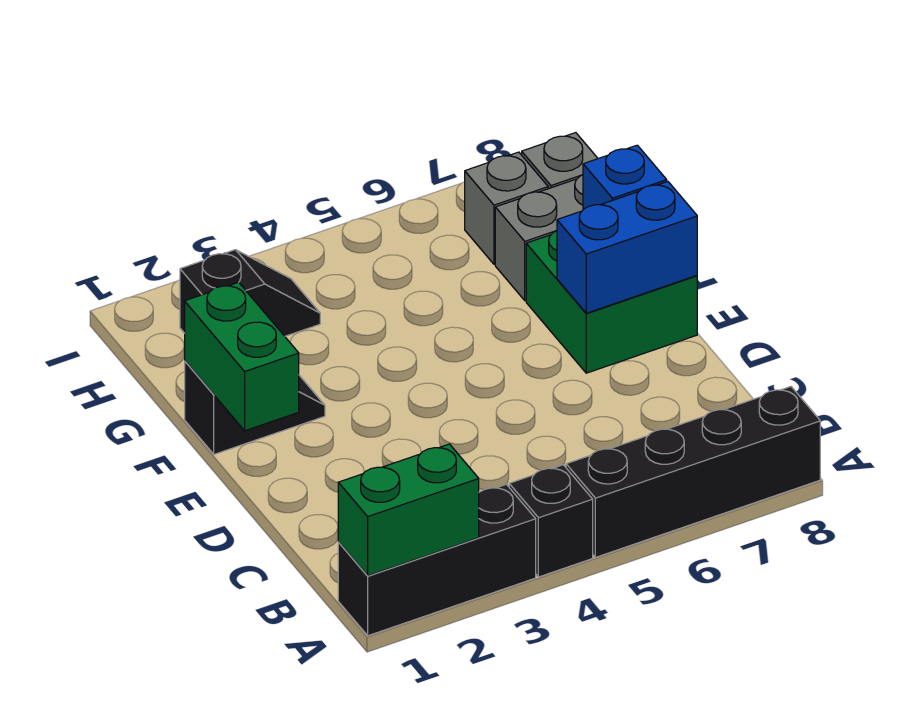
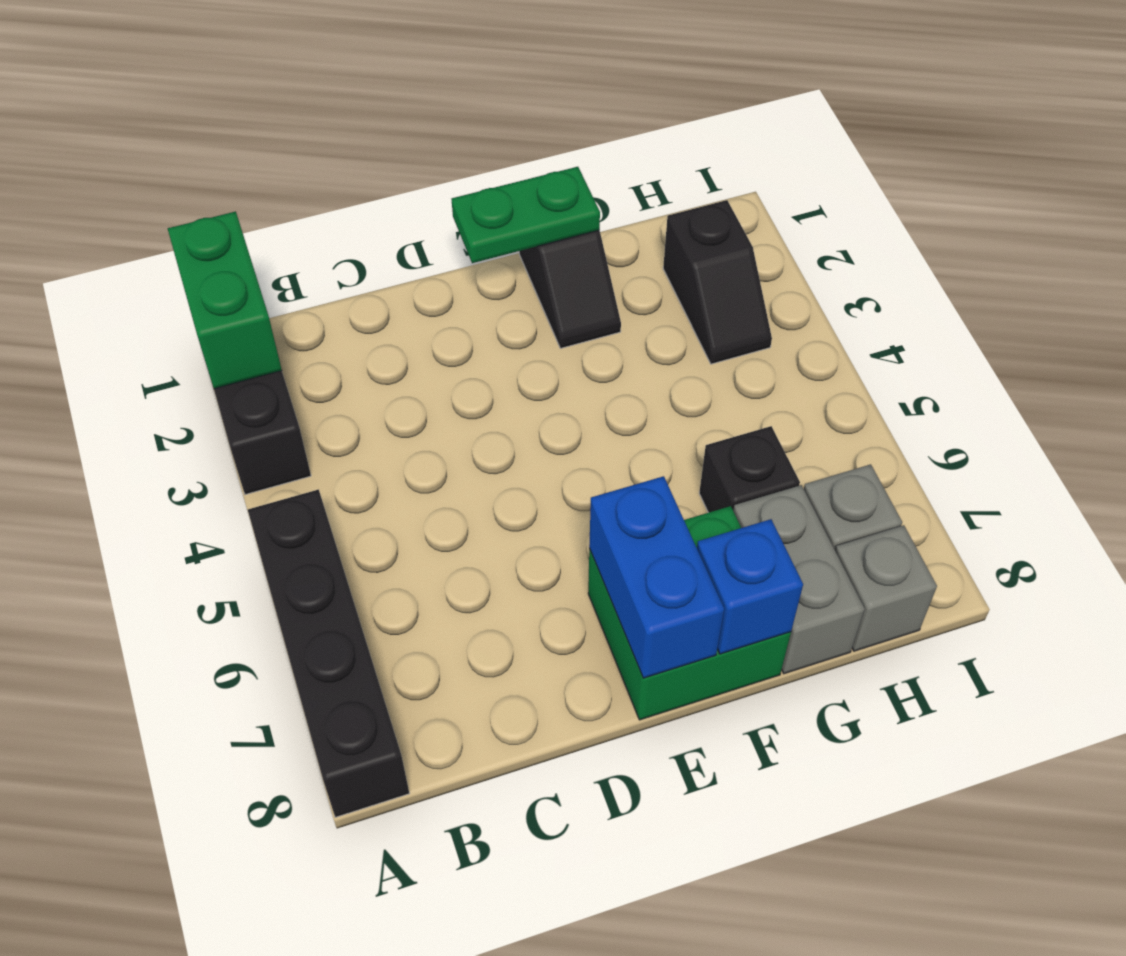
black brick A4 level 1 -> black brick G6 level 1
green brick E1:F1 level 2 -> green plate E1:F1 level 2

